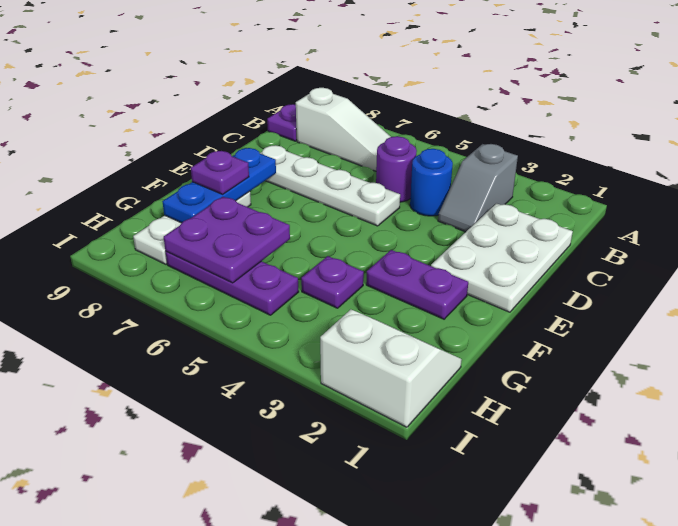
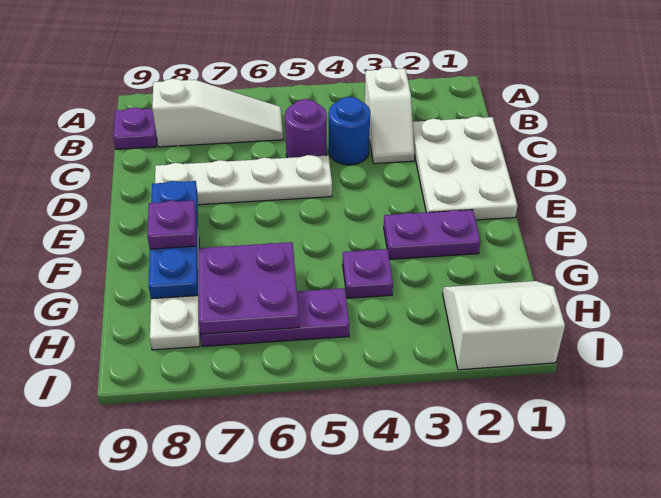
grey slope B3:C3 level 1 top B -> white slope B3:C3 level 1 top B

